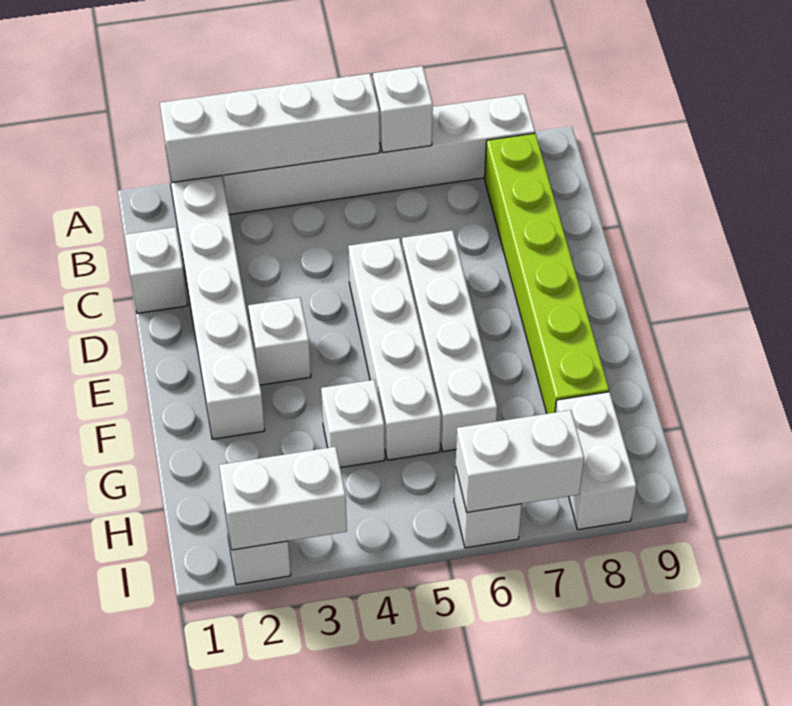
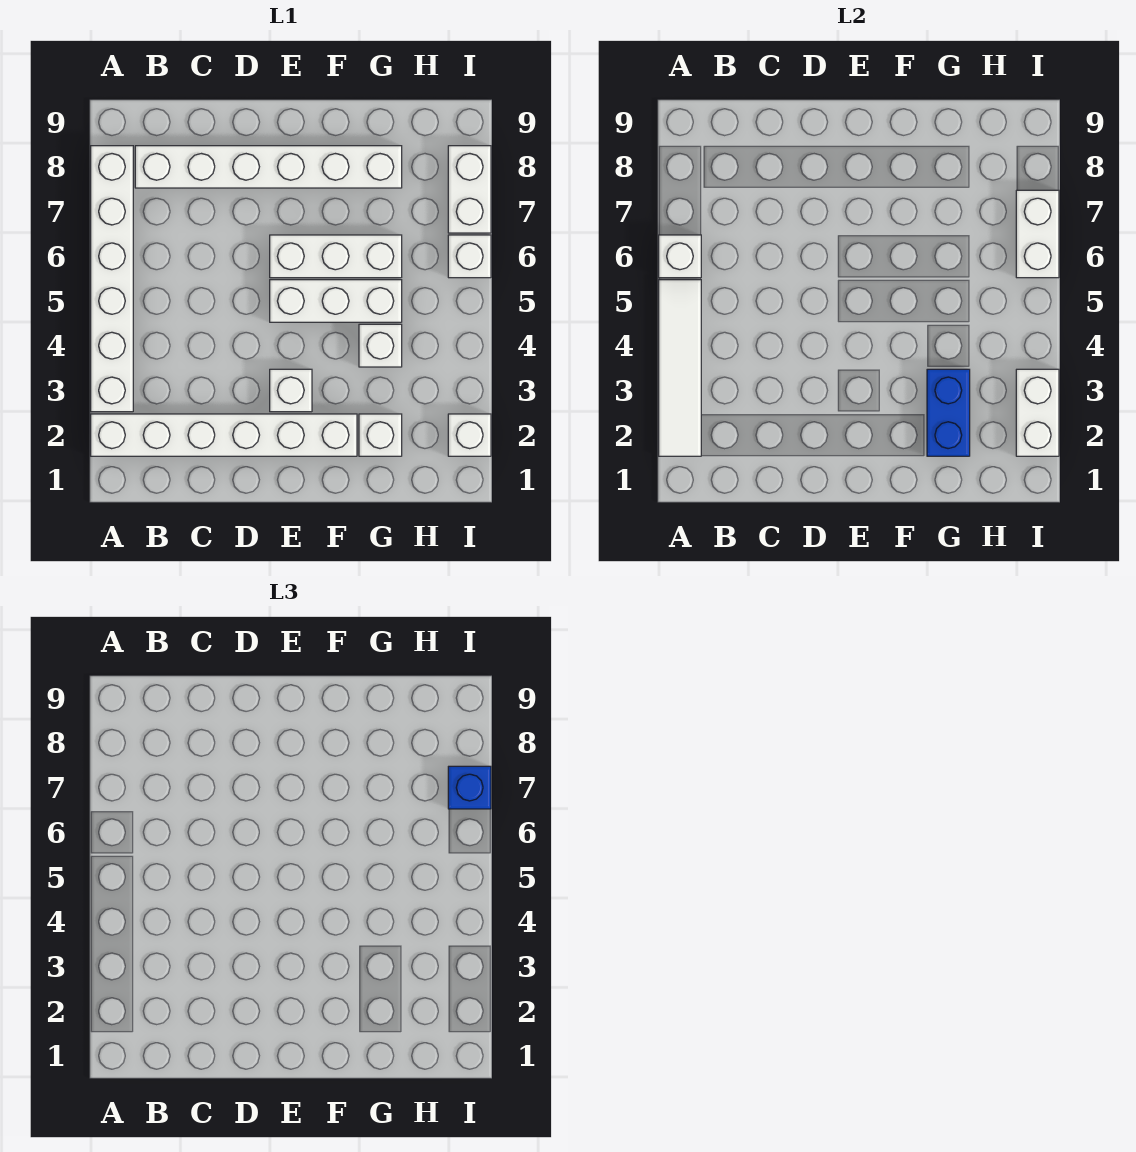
white brick A2:A5 level 2 -> white tile A2:A5 level 2
lime brick B8:G8 level 1 -> white brick B8:G8 level 1
white brick C1 level 1 -> white brick G2 level 1
white brick D5:G5 level 1 -> white brick E5:G5 level 1
white brick D6:G6 level 1 -> white brick E6:G6 level 1
none -> blue brick G2:G3 level 2
white brick H8:I8 level 1 -> white brick I7:I8 level 1
none -> blue brick I7 level 3

